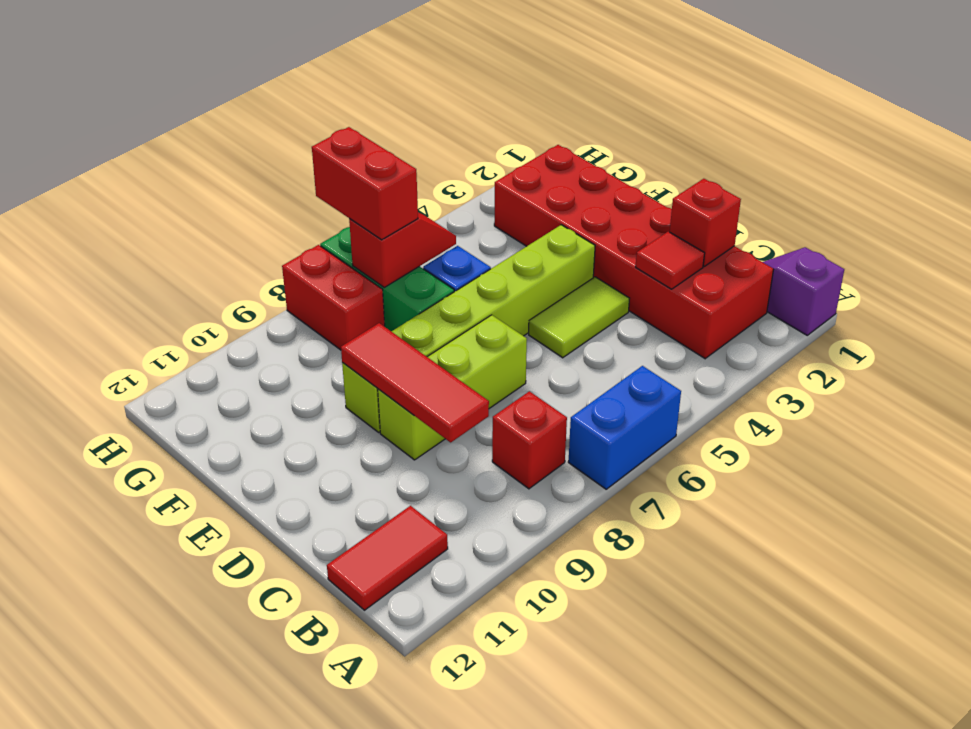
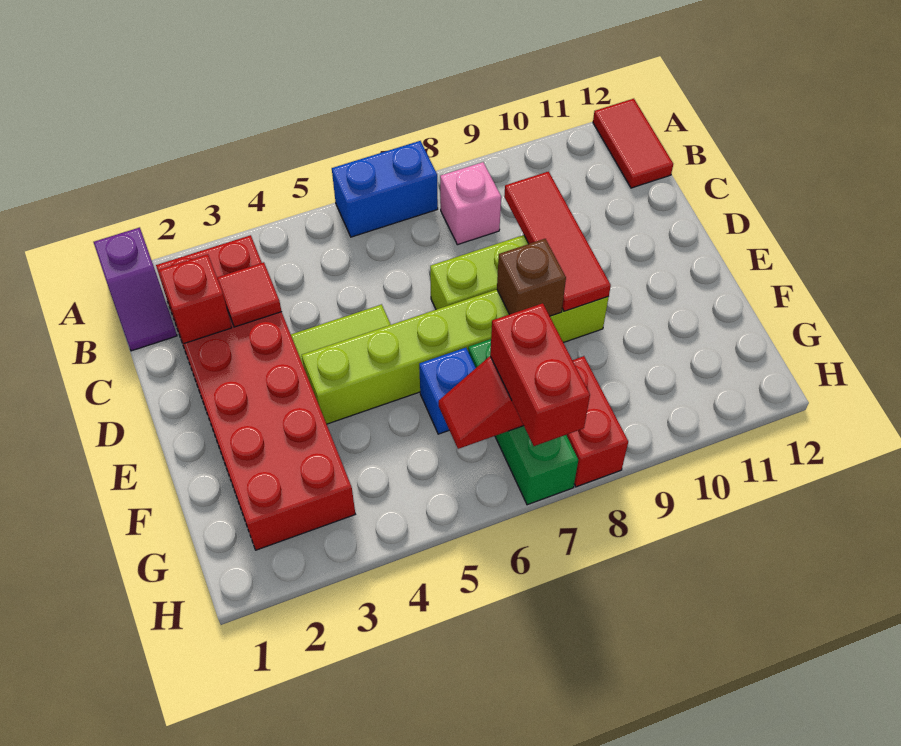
red brick B8 level 1 -> pink brick B8 level 1
red tile B11:B12 level 1 -> red tile A12:B12 level 1
none -> brown brick E8 level 2

